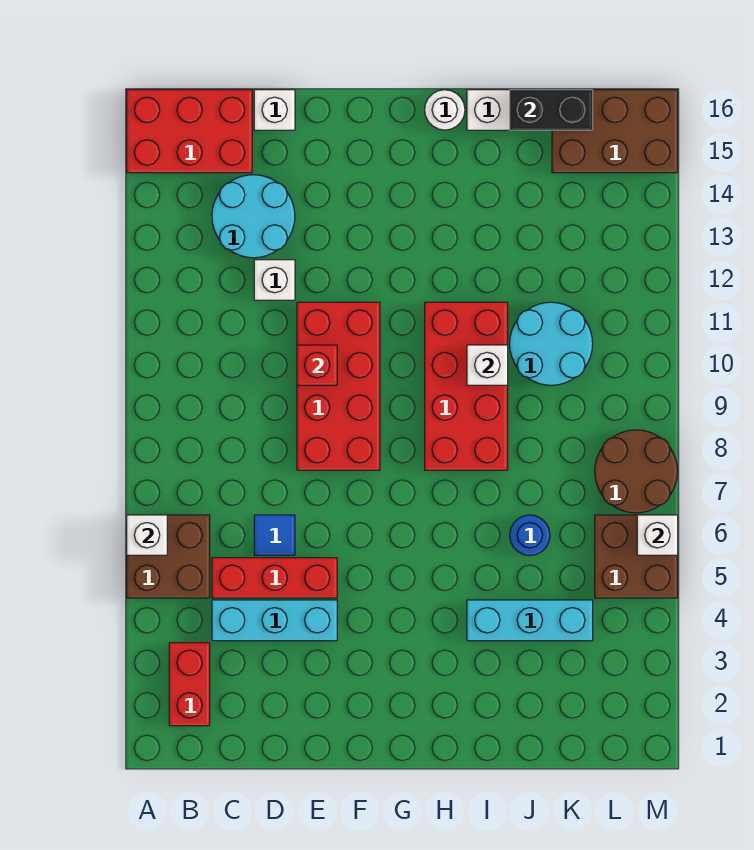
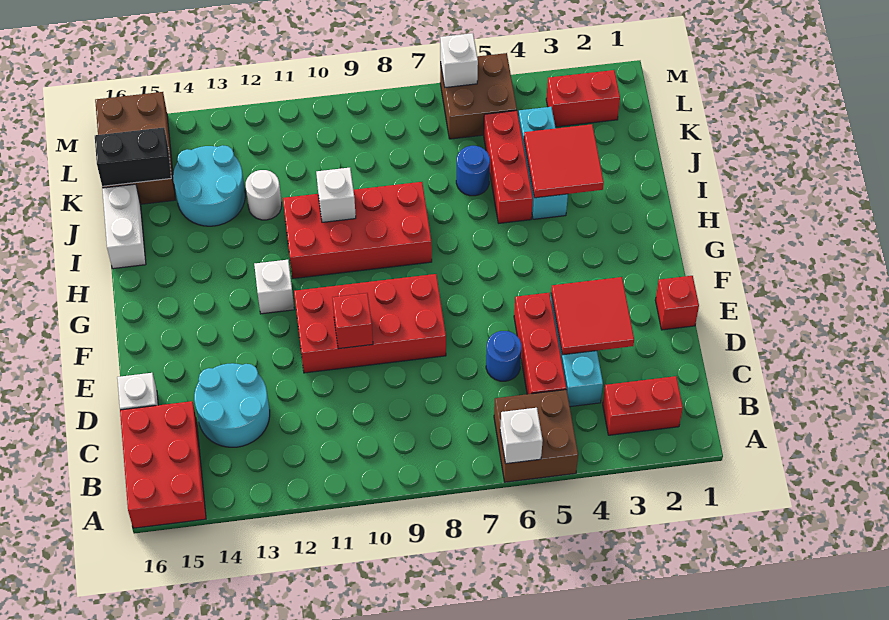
none -> red tile D3:E4 level 2
blue tile D6 level 1 -> blue round brick D6 level 1
white brick D12 level 1 -> white brick G12 level 1
none -> red brick E1 level 1
white round brick H16 level 1 -> white round brick J12 level 1
none -> red tile I3:J4 level 2
none -> red brick I5:K5 level 1
cyan round brick J10:K11 level 1 -> cyan round brick J13:K14 level 1
black brick J16:K16 level 2 -> black brick K15:K16 level 2
none -> red brick L2:L3 level 1
brown round brick L7:M8 level 1 -> none

